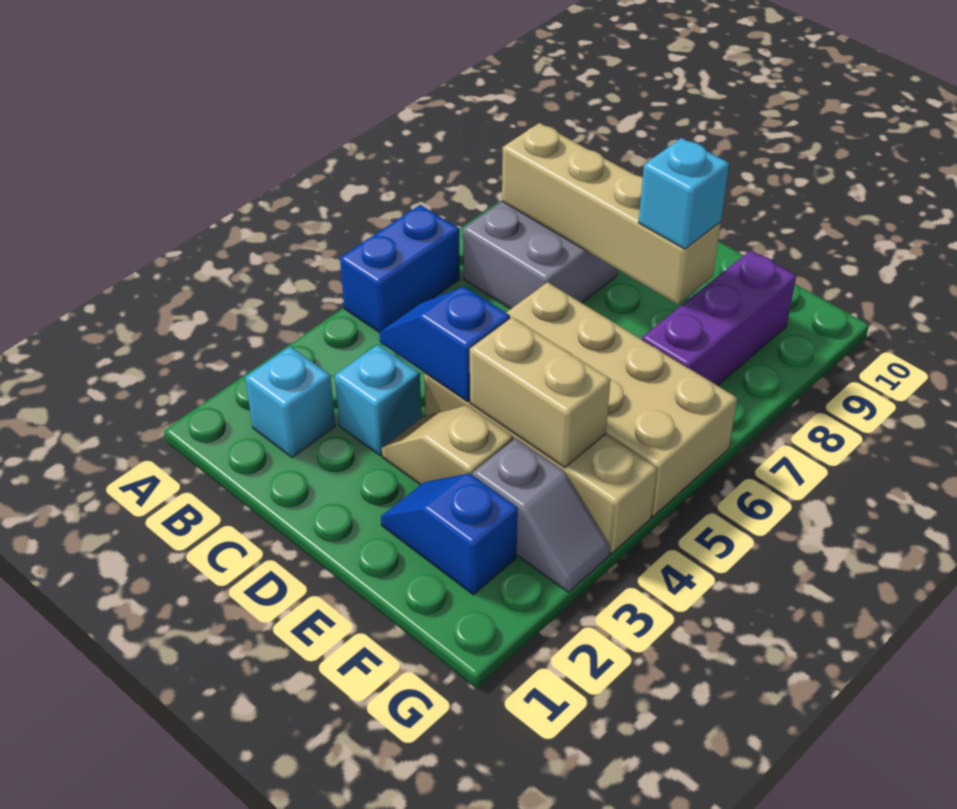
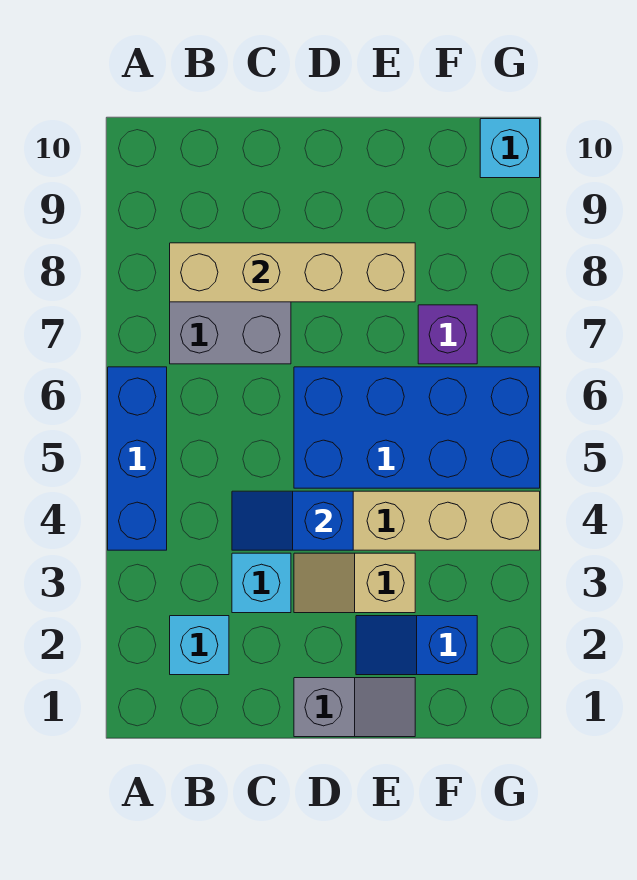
blue brick A5:A6 level 1 -> blue brick A4:A6 level 1
tan brick D5:G6 level 1 -> blue brick D5:G6 level 1
tan brick E4:F4 level 2 -> none
cyan brick E8 level 3 -> cyan brick G10 level 1
grey slope F3:G3 level 1 top F -> grey slope D1:E1 level 1 top D
purple brick F7:F9 level 1 -> purple brick F7 level 1

